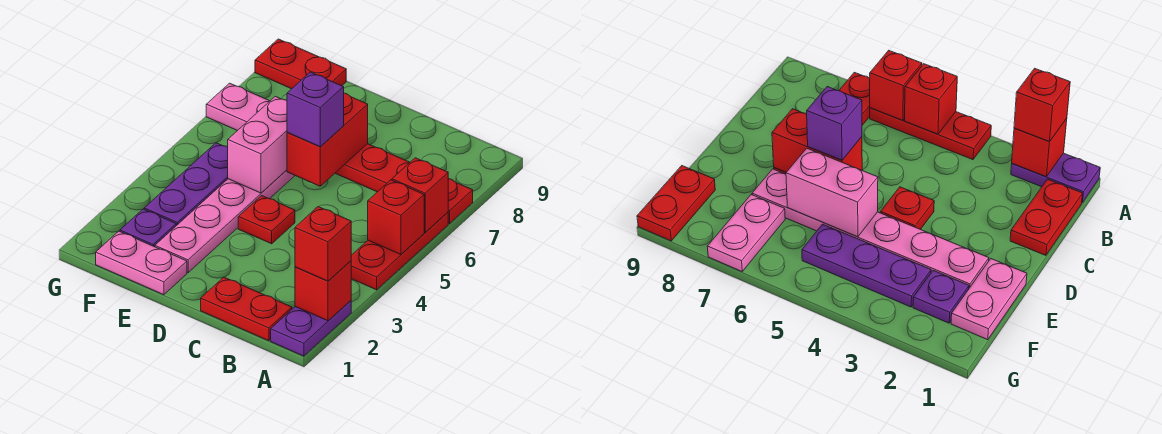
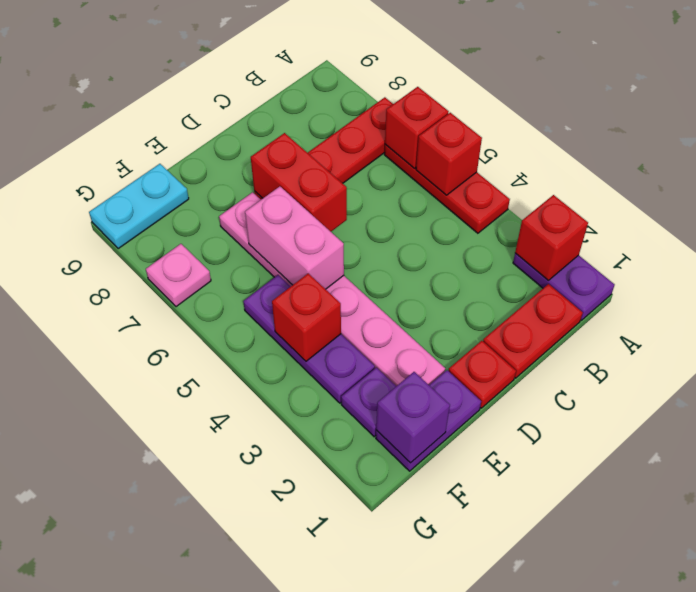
red brick A2 level 3 -> red brick F4 level 2
red plate D4 level 1 -> red plate D1 level 1
purple brick D6 level 3 -> purple brick F1 level 2
pink plate E1:F1 level 1 -> purple plate E1:F1 level 1
pink plate F7:G7 level 1 -> pink plate G7 level 1
red plate F9:G9 level 1 -> cyan plate F9:G9 level 1

